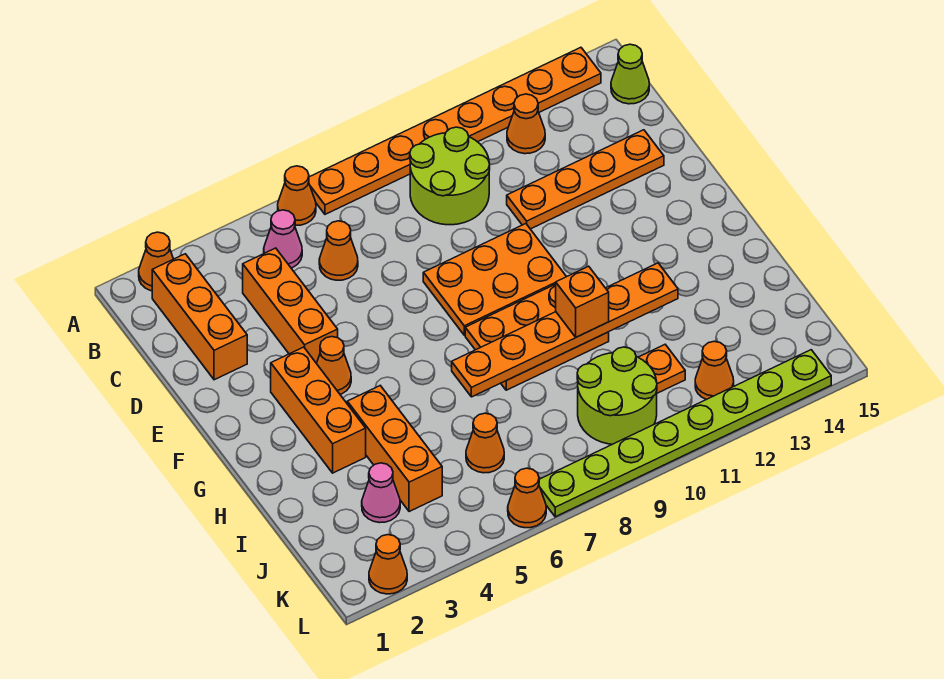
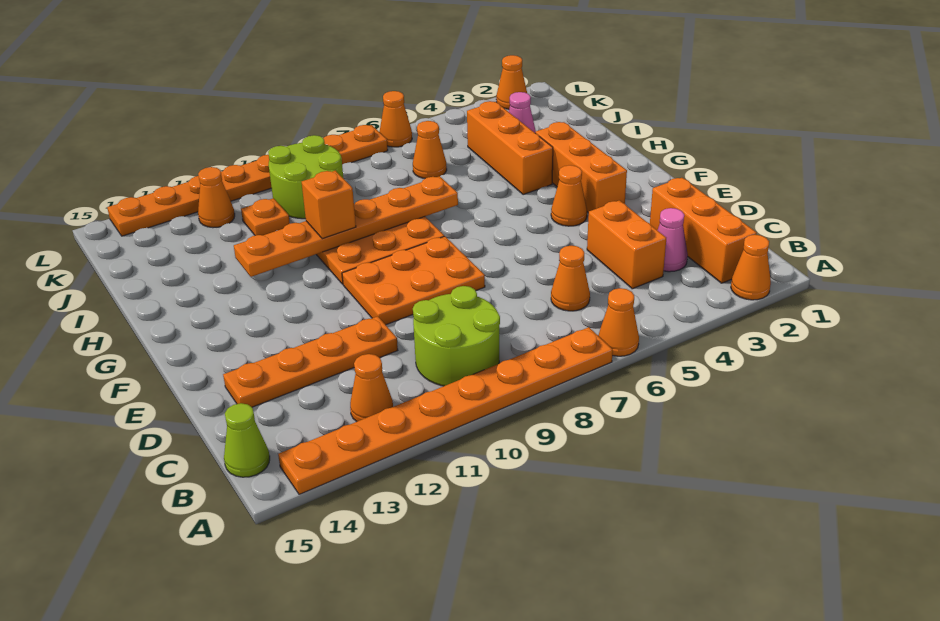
pink cone B5 level 1 -> pink cone C3 level 1
orange brick C4:E4 level 1 -> orange brick C4:D4 level 1
lime plate L7:L14 level 1 -> orange plate L7:L14 level 1

